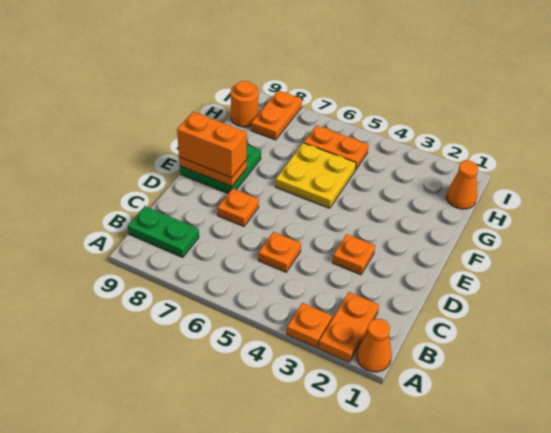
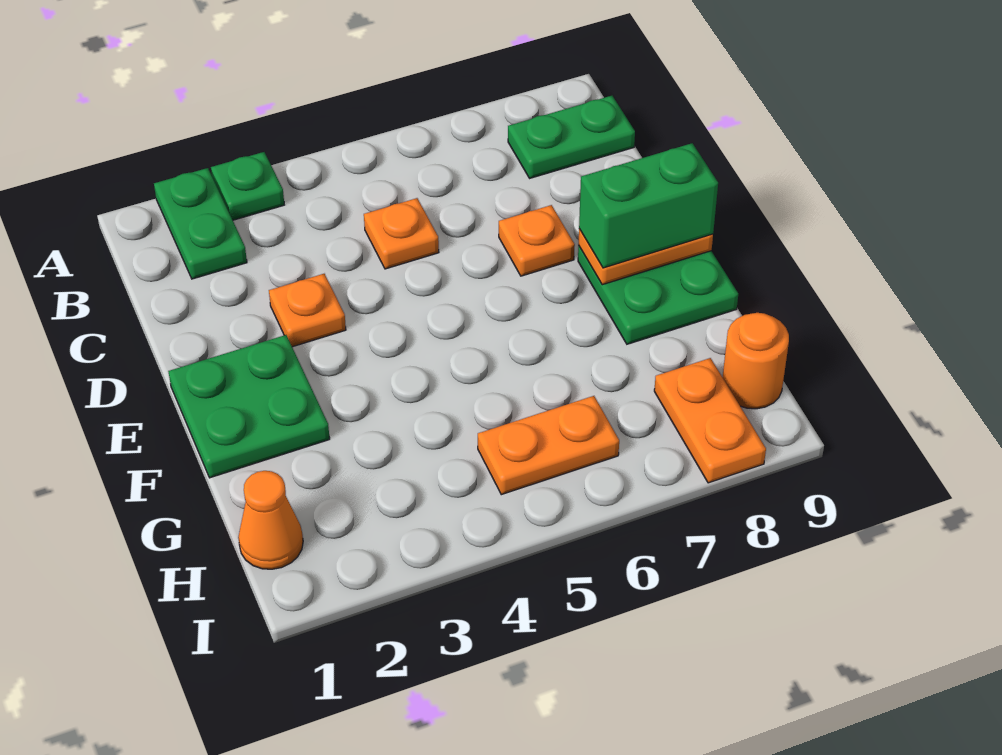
orange cone A1 level 1 -> none
orange plate A2:B2 level 1 -> green plate A2:B2 level 1
orange plate A3 level 1 -> green plate A3 level 1
none -> green plate E1:F2 level 1
orange brick E8:E9 level 3 -> green brick E8:E9 level 3
yellow plate F5:G6 level 1 -> none

